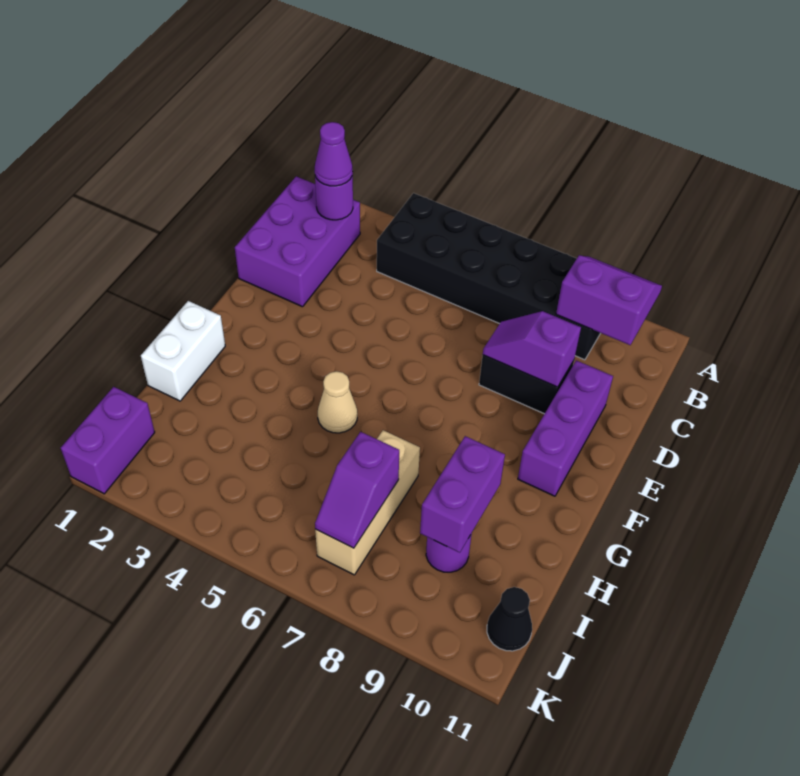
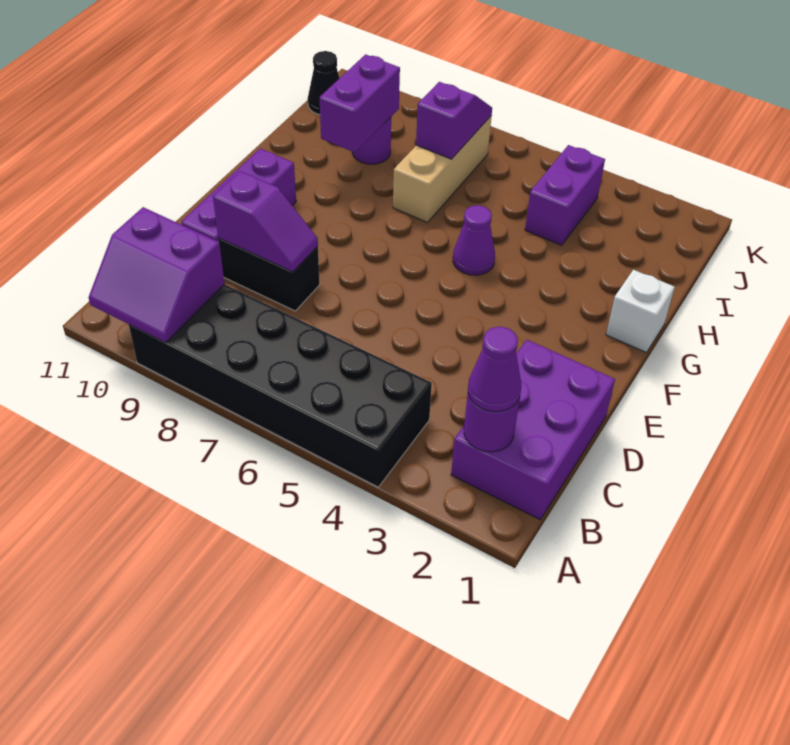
white brick G1:H1 level 1 -> white brick G1 level 1
tan cone G5 level 1 -> purple cone G5 level 1
purple brick J1:K1 level 1 -> purple brick I4:J4 level 1

